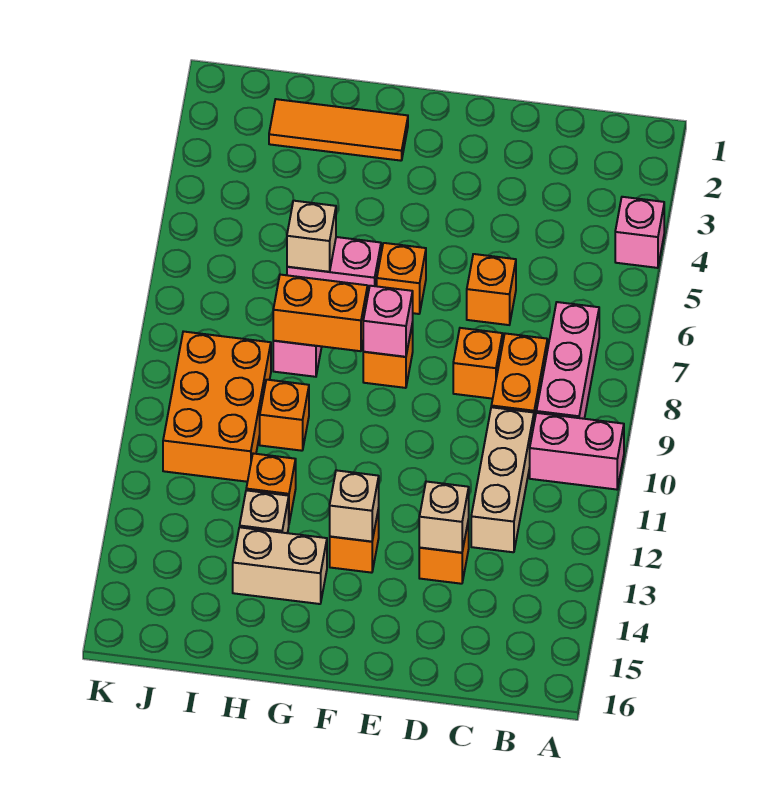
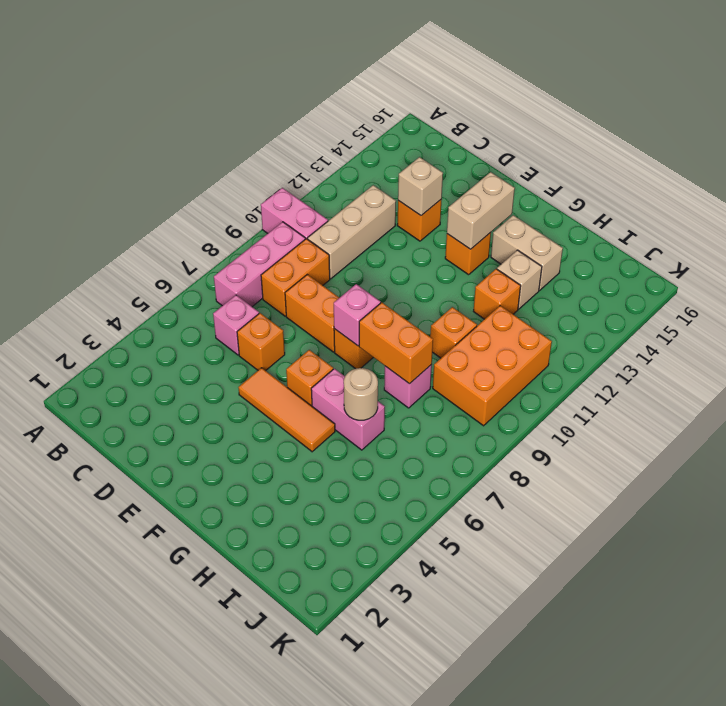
pink brick A4 level 1 -> pink brick C6 level 1
orange brick D8 level 1 -> orange brick D8:E8 level 1
tan brick F13 level 2 -> tan brick F13:F14 level 2
orange tile G2:I2 level 1 -> orange tile E5:G5 level 1
tan brick H6 level 2 -> tan round brick H6 level 2

